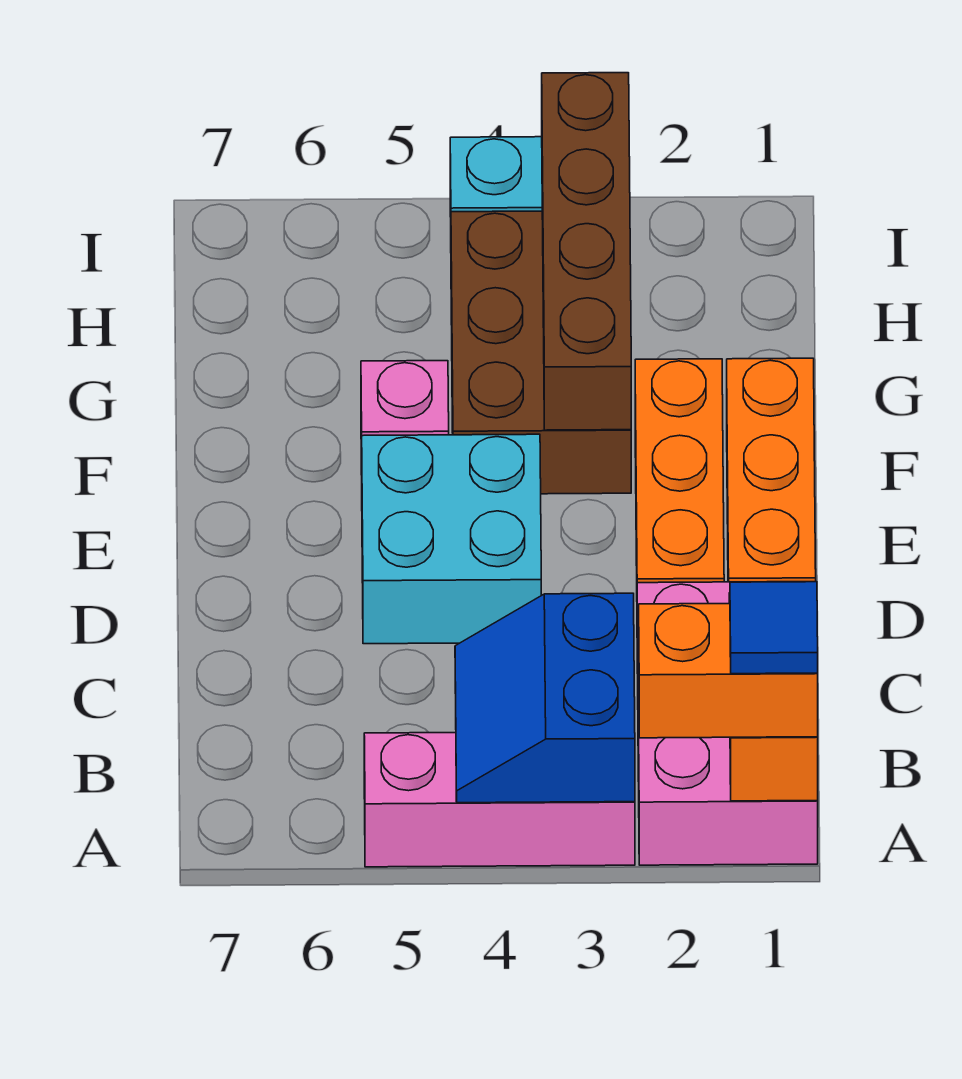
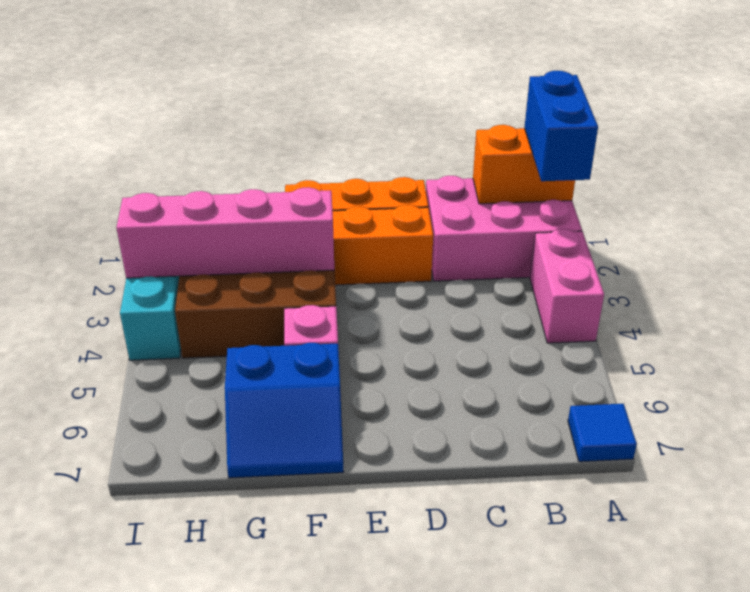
orange brick A1:A2 level 3 -> blue brick A1:A2 level 3
blue tile A1 level 4 -> blue tile A7 level 1
pink brick A3:A5 level 1 -> pink brick A3:A4 level 1
blue slope A3:B4 level 2 top 3 -> blue slope F6:G7 level 1 top 6
cyan brick D4:E5 level 1 -> none
brown brick F3:I3 level 2 -> pink brick F3:I3 level 2

